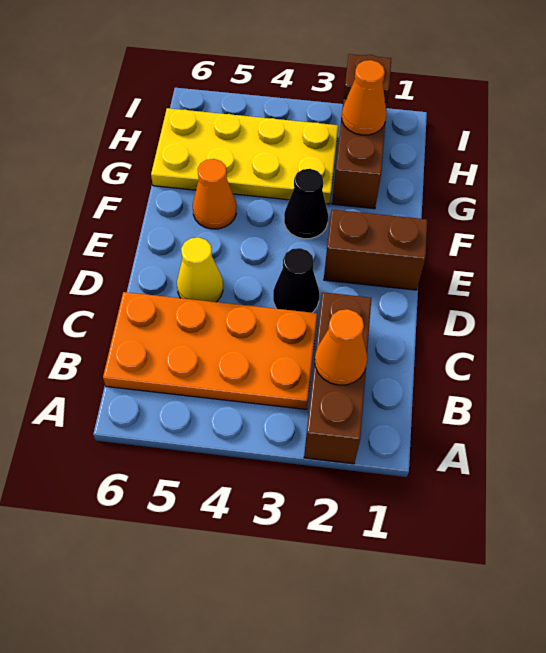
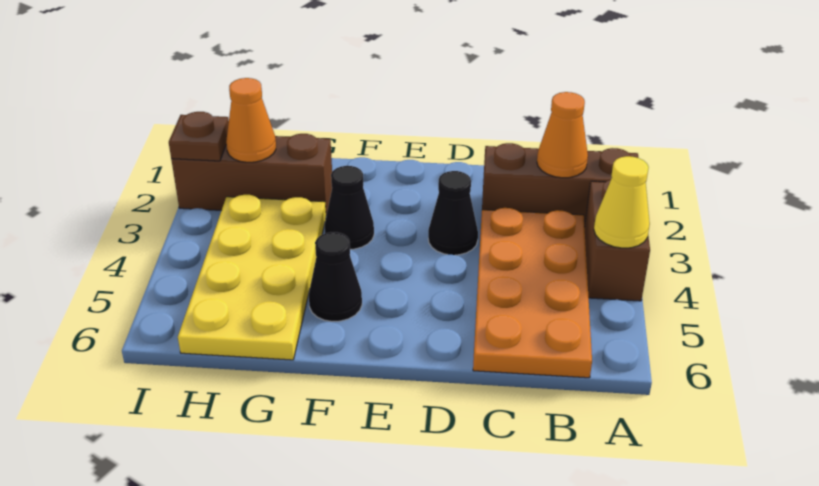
yellow cone D5 level 1 -> yellow cone A4 level 2
brown brick E1:E2 level 1 -> brown brick A3:A4 level 1
orange cone F5 level 1 -> black cone F5 level 1

